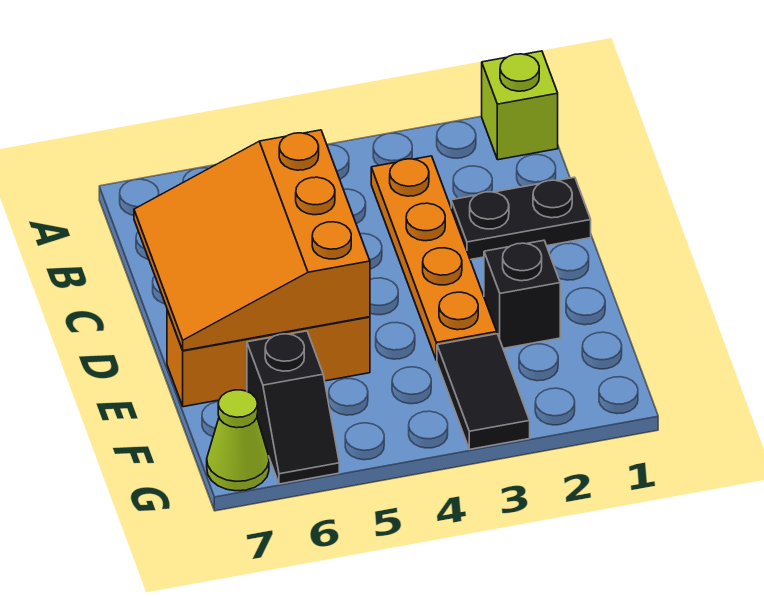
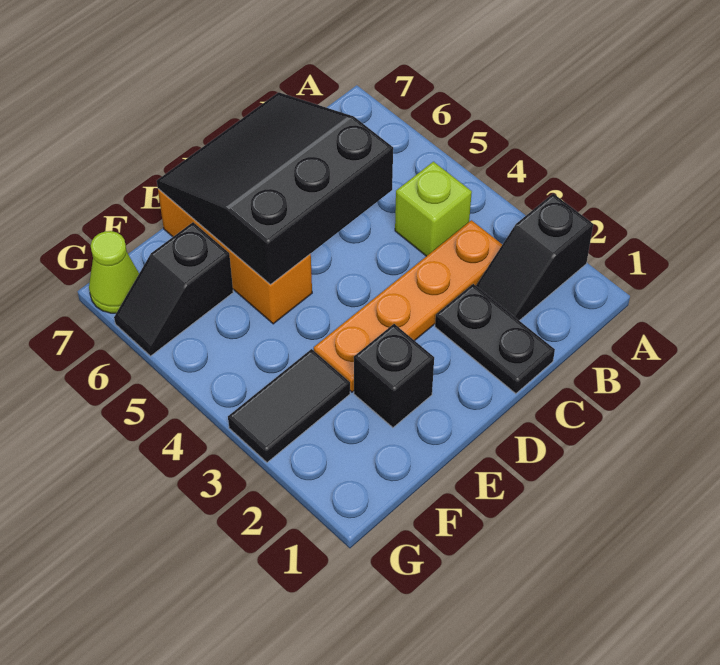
lime brick A1 level 1 -> lime brick B4 level 1
none -> black slope A2:B2 level 1 top A
orange slope C5:E7 level 2 top 5 -> black slope C5:E7 level 2 top 5

